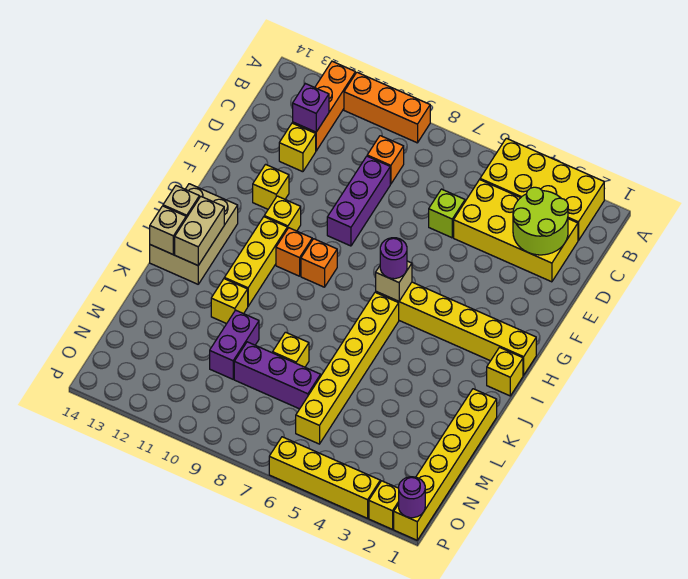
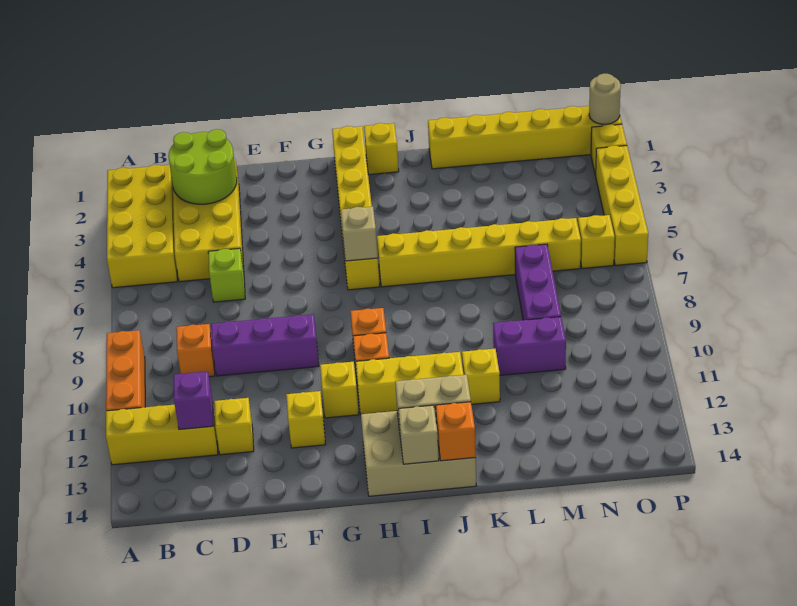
orange brick A12:C12 level 1 -> yellow brick A12:C12 level 1
purple round brick H6 level 3 -> none
tan brick J14 level 2 -> orange brick J14 level 2
yellow brick L8 level 1 -> yellow brick O6 level 1
purple round brick P1 level 2 -> tan round brick P1 level 2

